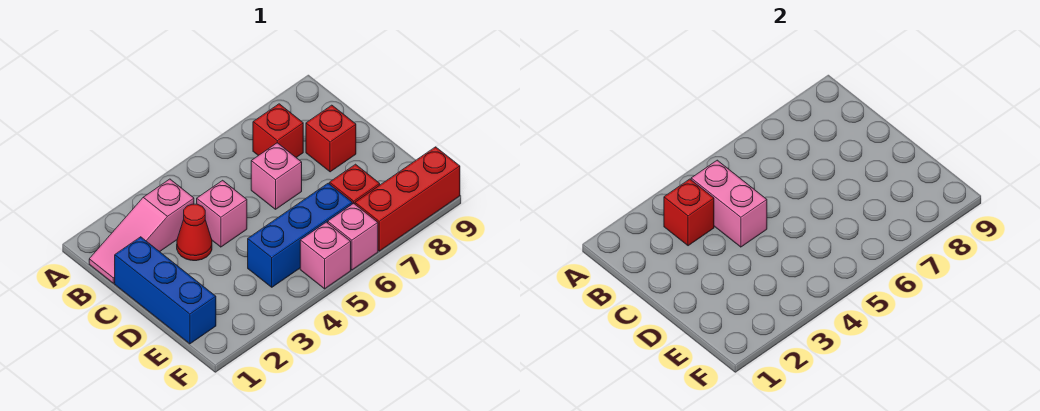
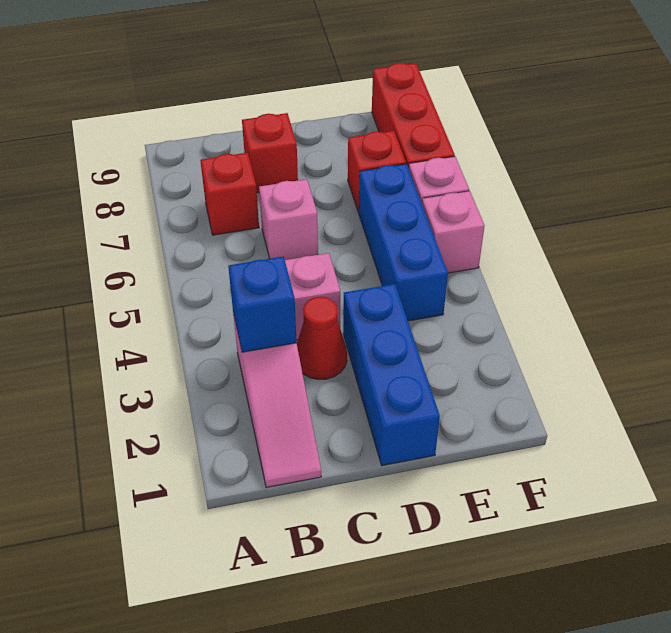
red brick B3 level 2 -> blue brick B3 level 2
pink brick B4:C4 level 2 -> none
blue brick C1:E1 level 1 -> blue brick D1:D3 level 1

